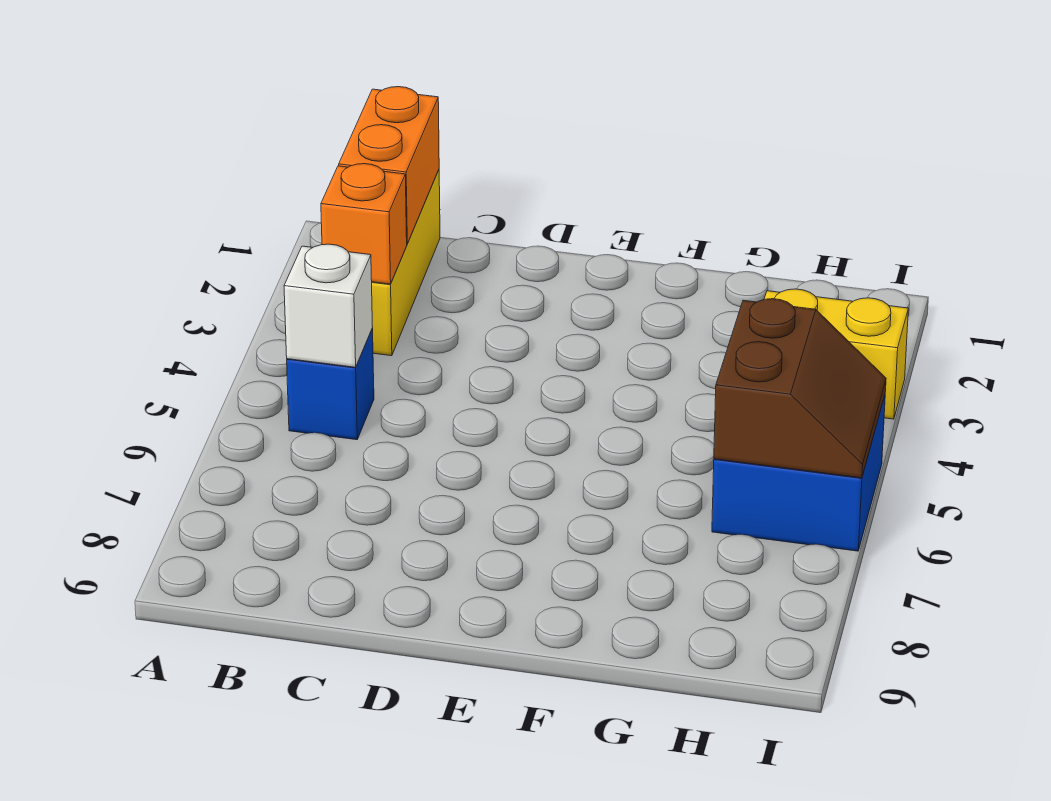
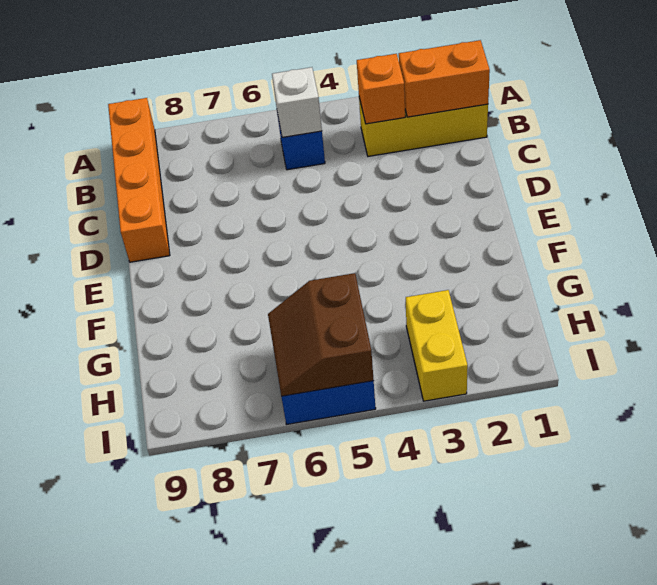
none -> orange brick A9:D9 level 1
brown slope H5:I6 level 2 top H -> brown slope H5:I6 level 2 top 5

